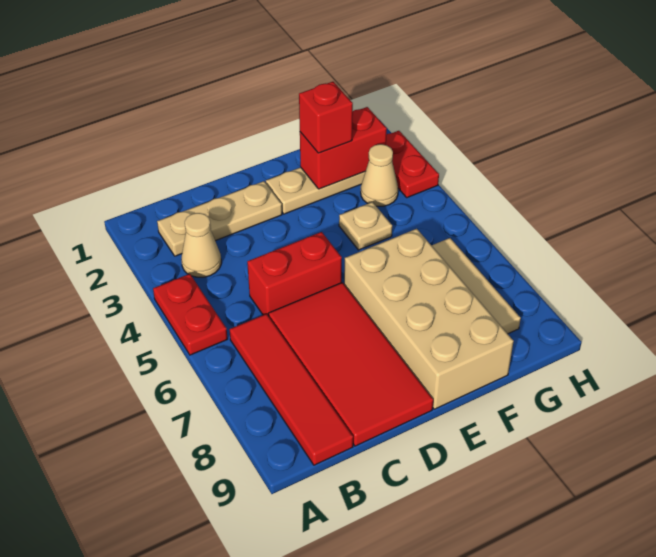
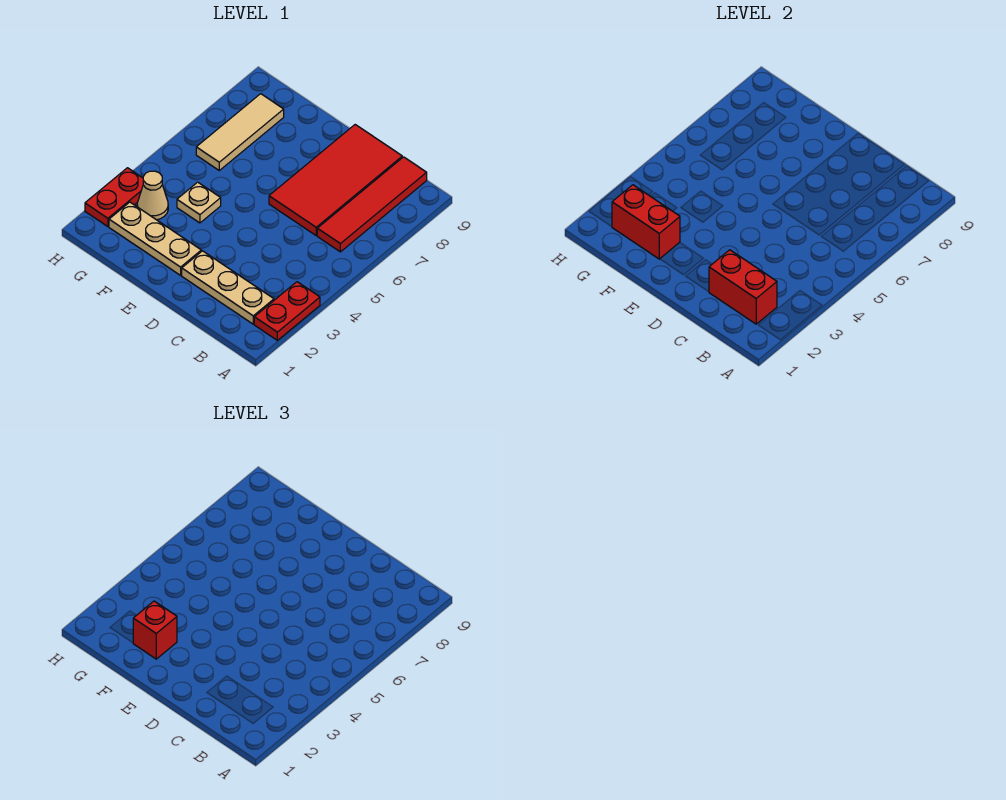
red plate A4:A5 level 1 -> red plate A2:A3 level 1
tan cone B3 level 1 -> none
red brick C5:D5 level 1 -> red brick B2:C2 level 2
tan brick E6:F9 level 1 -> none

